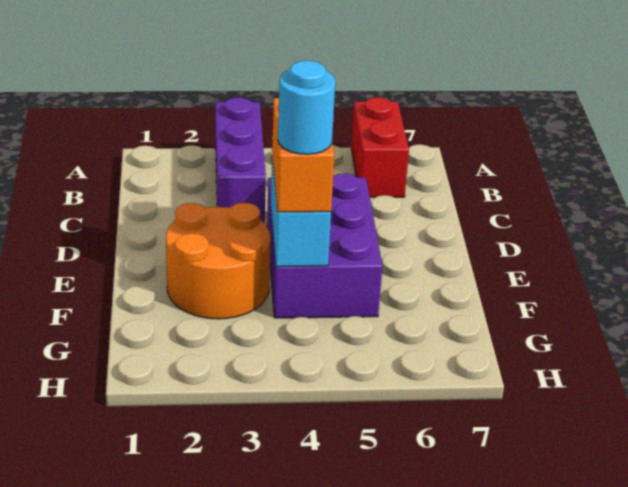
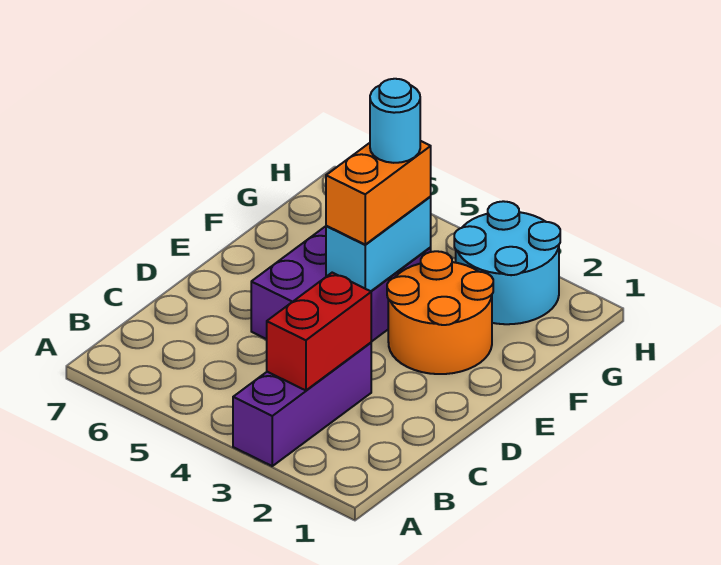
red brick A6:B6 level 1 -> red brick B3:C3 level 2
none -> cyan round brick G2:H3 level 1

